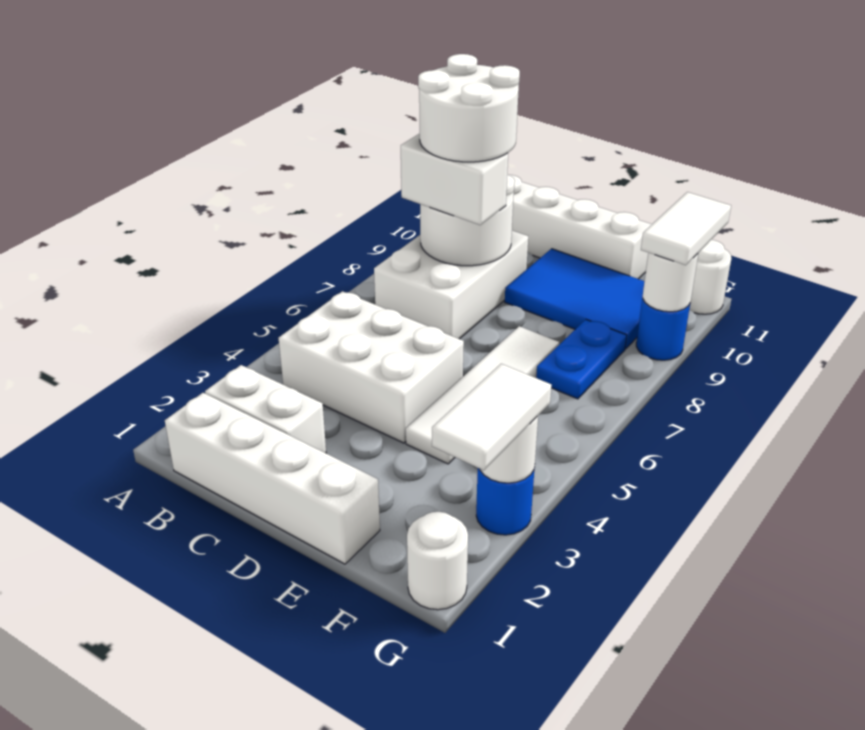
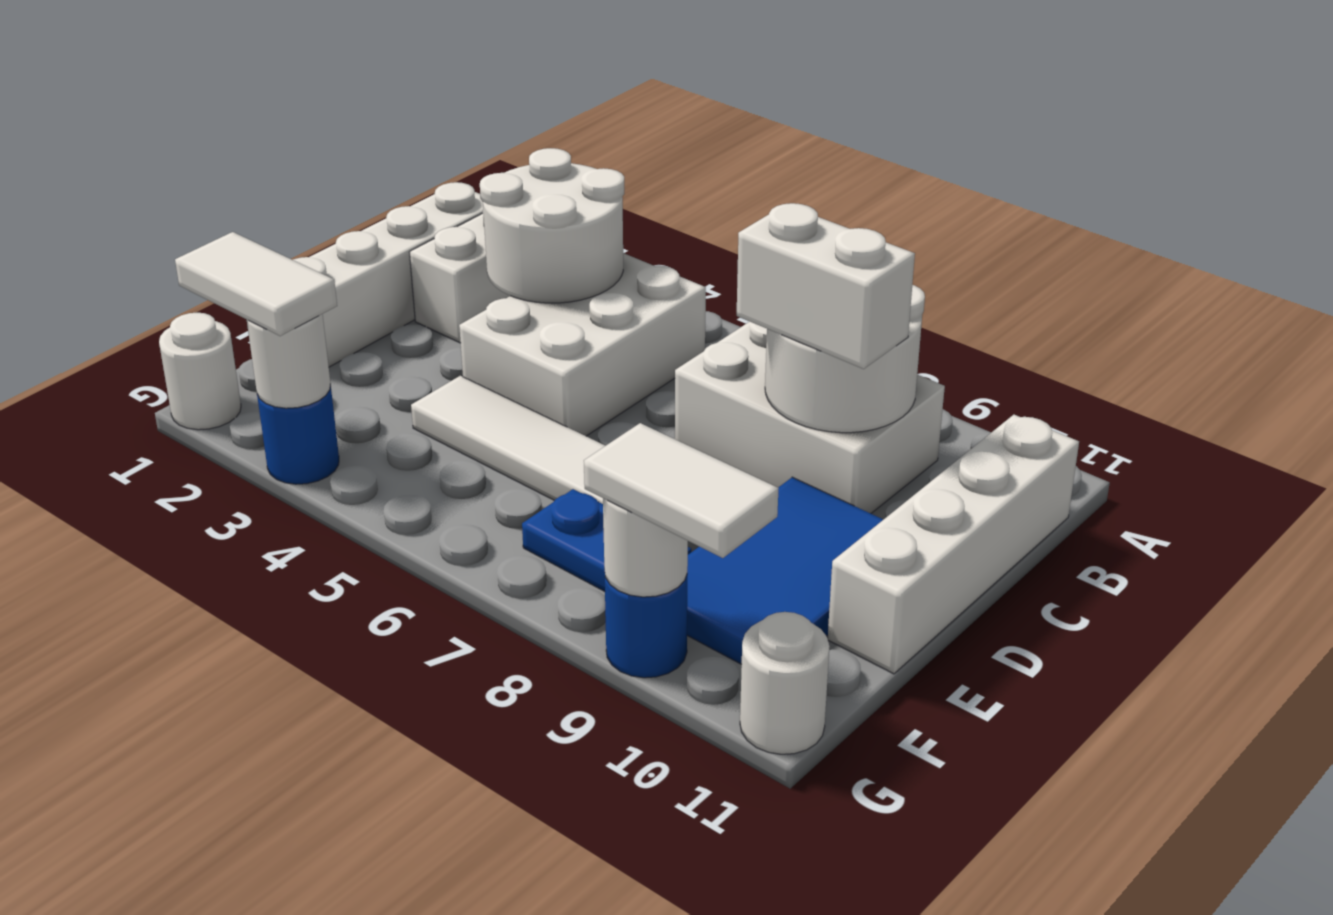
white brick B8:C8 level 3 -> white brick C8:C9 level 3
white round brick B8:C9 level 4 -> white round brick B3:C4 level 2

